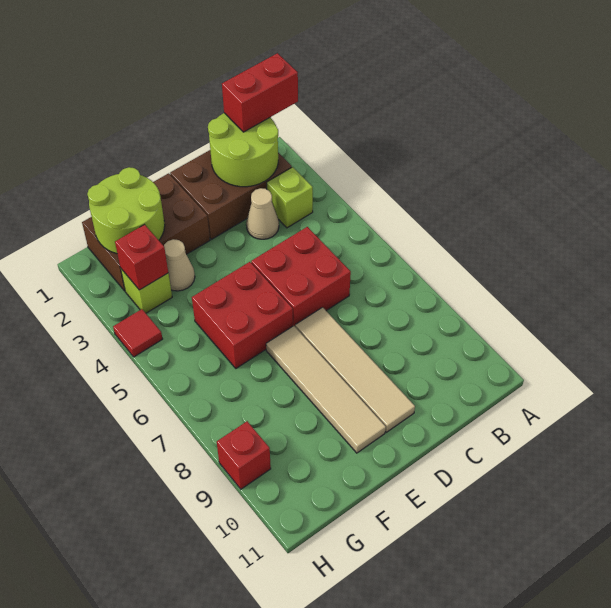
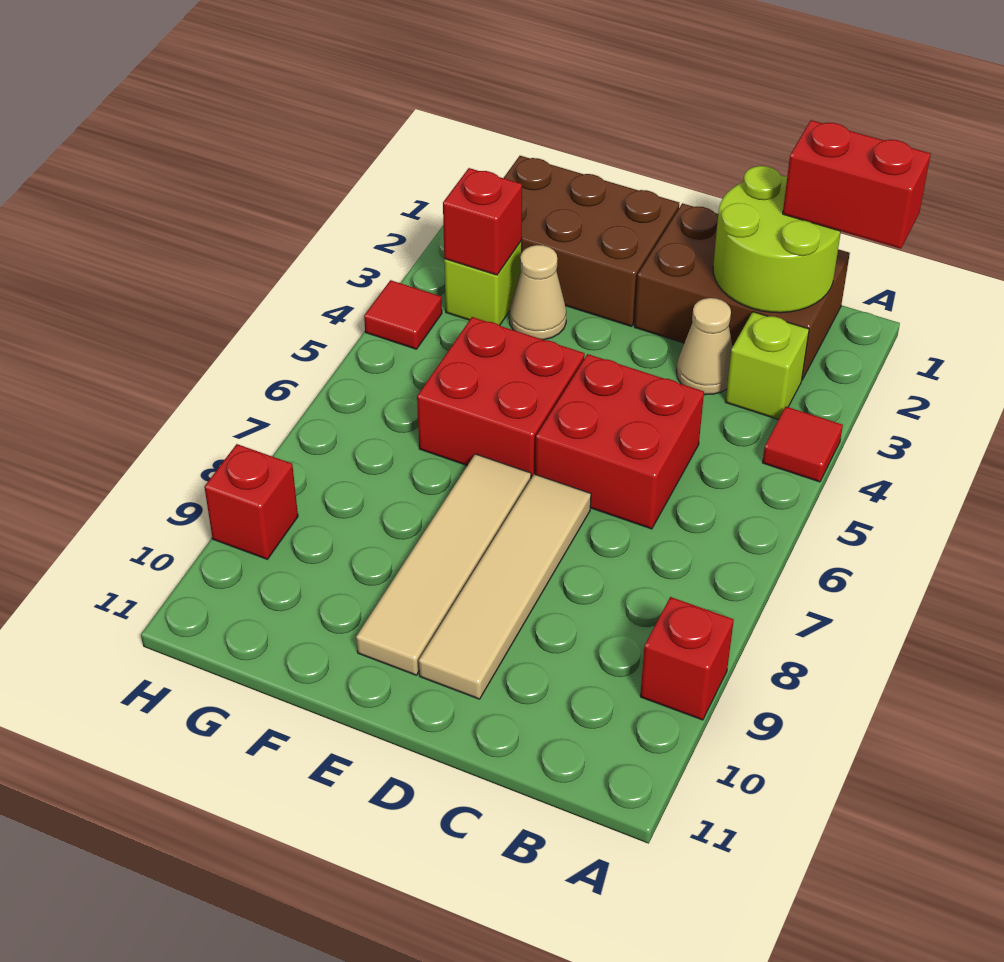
none -> red tile A4 level 1
none -> red brick A9 level 1
lime round brick F1:G2 level 2 -> none

